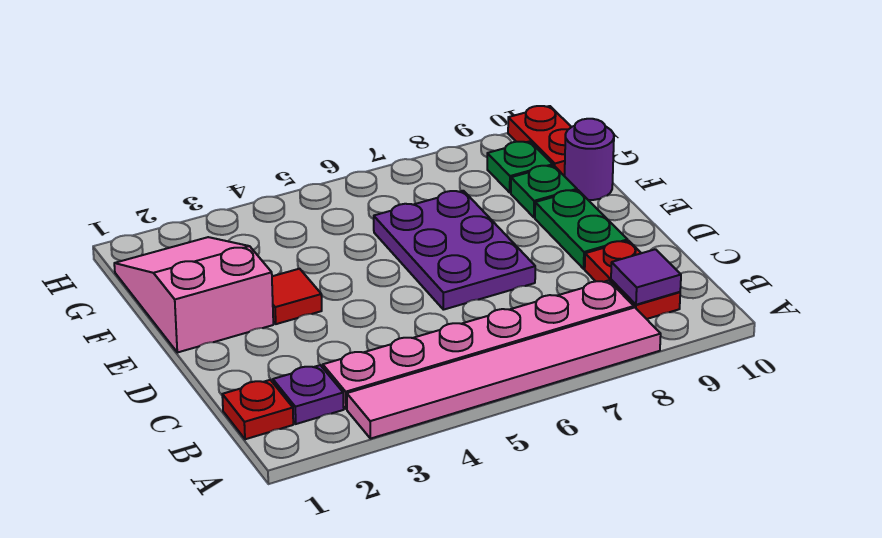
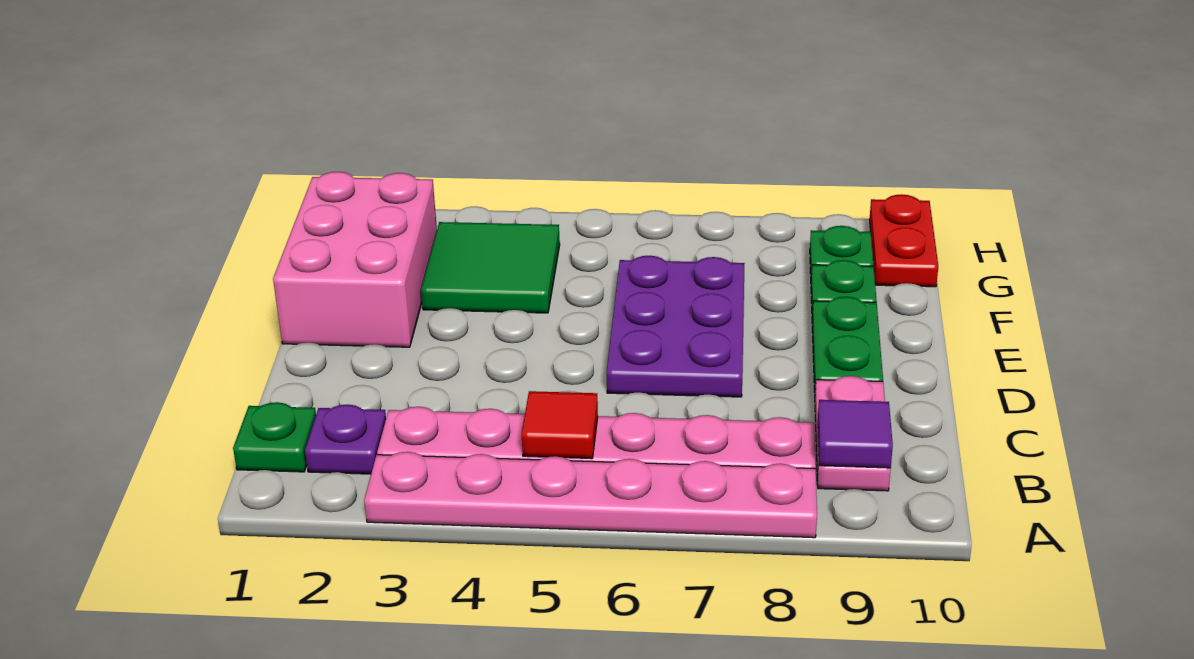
pink tile A3:A8 level 1 -> pink plate A3:A8 level 1
red plate B1 level 1 -> green plate B1 level 1
red plate B9:C9 level 1 -> pink plate B9:C9 level 1
pink slope E1:G2 level 1 top E -> pink brick E1:G2 level 1
red tile E3 level 1 -> red tile B5 level 2
none -> green tile F3:G4 level 1
purple round brick F10 level 1 -> none

